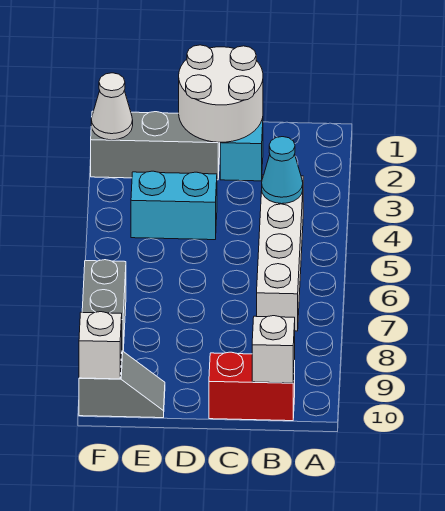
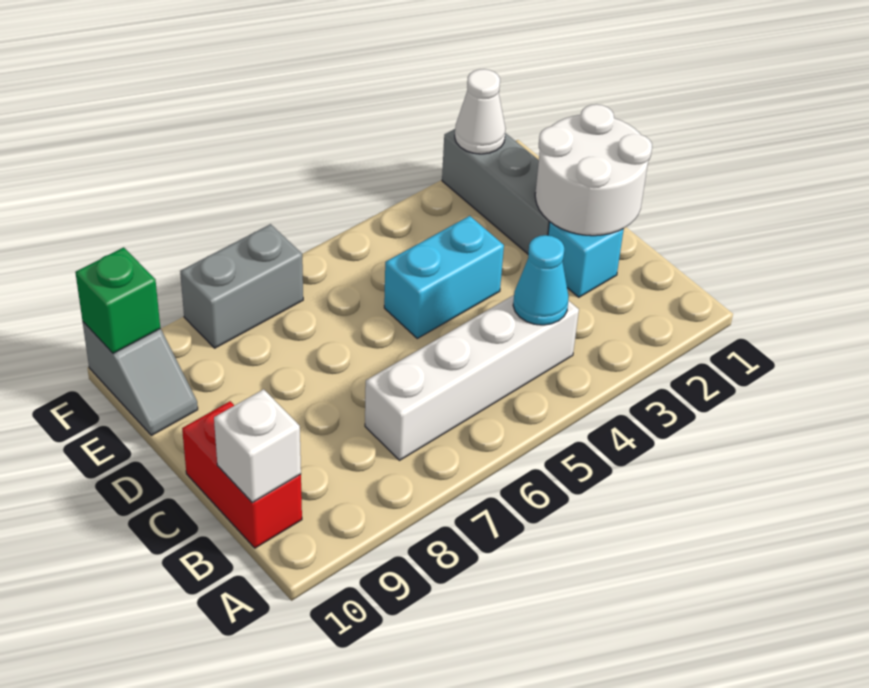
cyan brick D4:E4 level 1 -> cyan brick D4:D5 level 1
white brick F10 level 2 -> green brick F10 level 2

